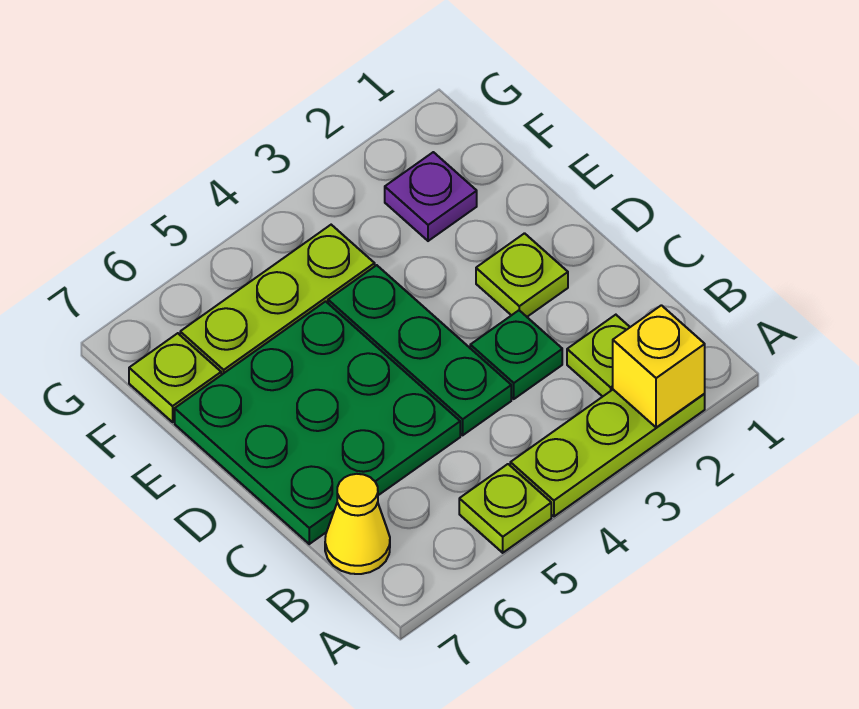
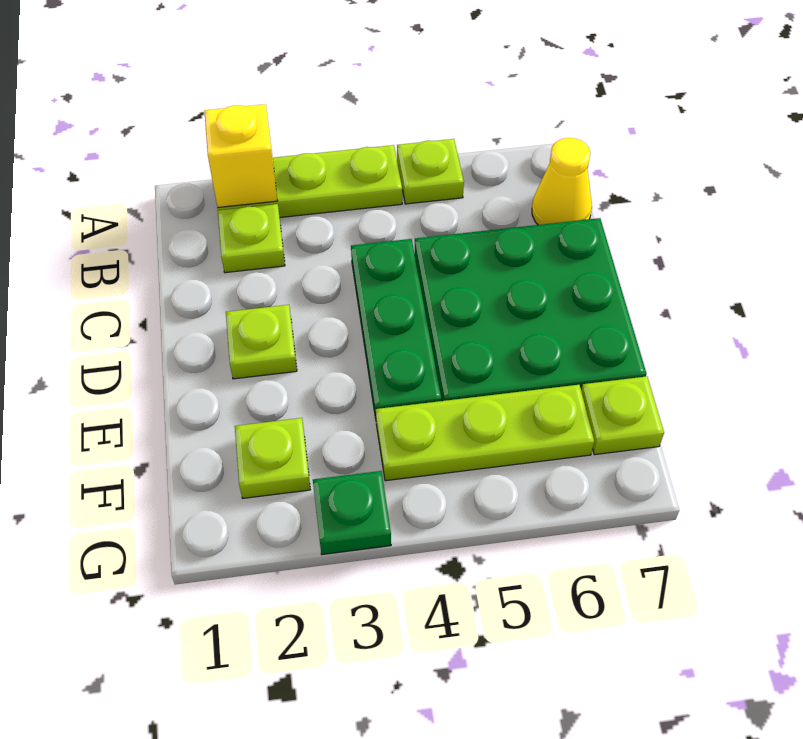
green plate C3 level 1 -> green plate G3 level 1
purple plate F2 level 1 -> lime plate F2 level 1

